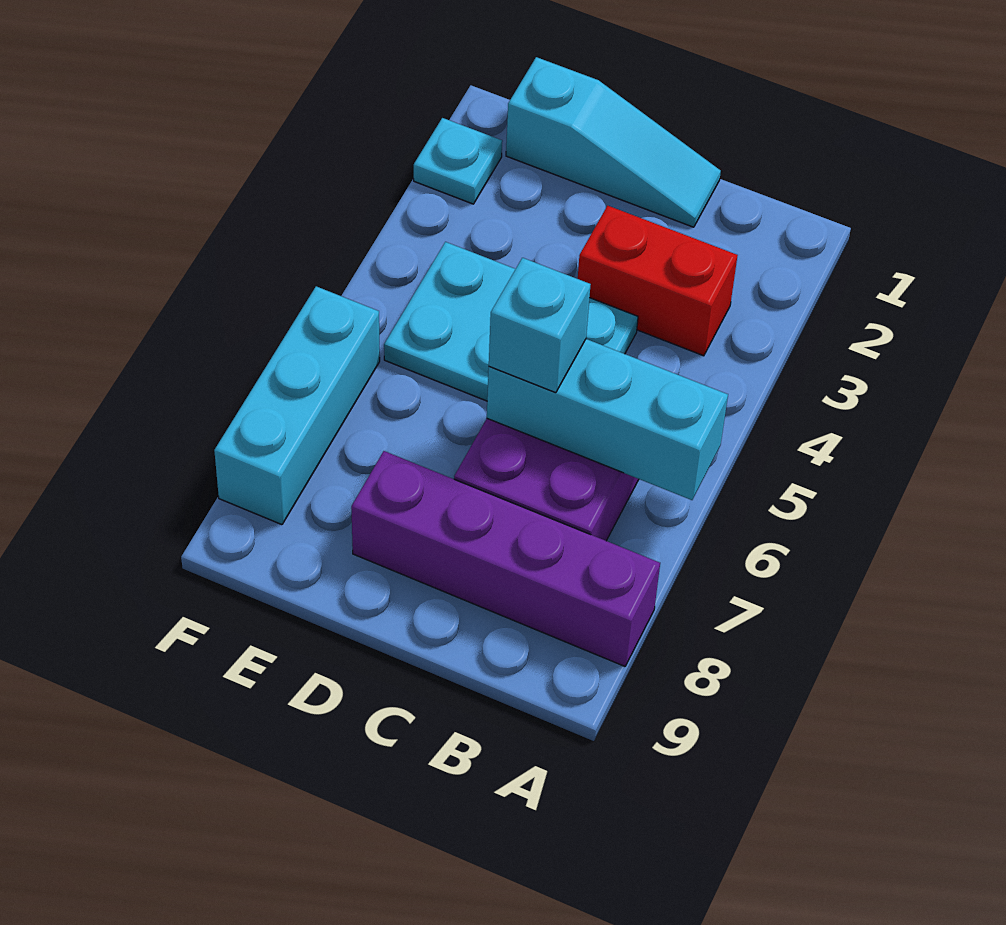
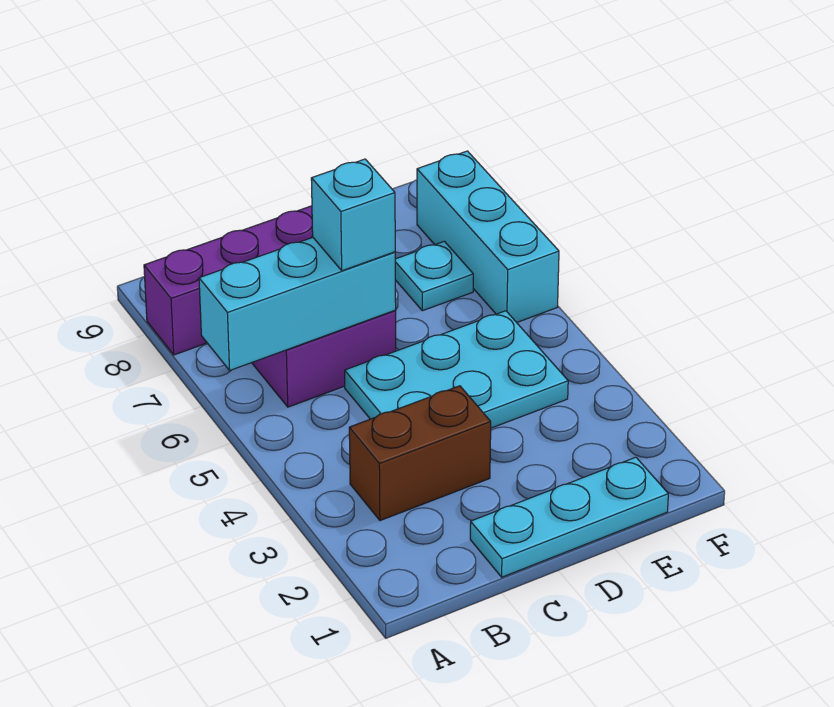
red brick B3:C3 level 1 -> brown brick B3:C3 level 1
cyan slope C1:E1 level 1 top E -> cyan plate C1:E1 level 1
cyan plate F2 level 1 -> cyan plate E7 level 1

